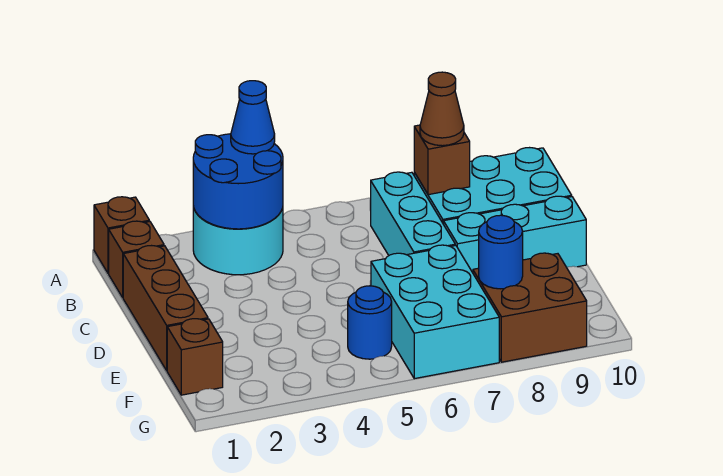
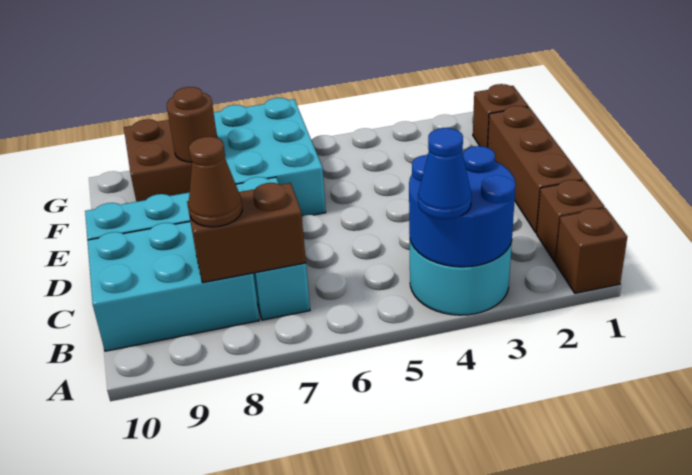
brown brick B8 level 2 -> brown brick B7:B8 level 2
blue round brick F5 level 1 -> none
blue round brick F8 level 2 -> brown round brick F8 level 2

